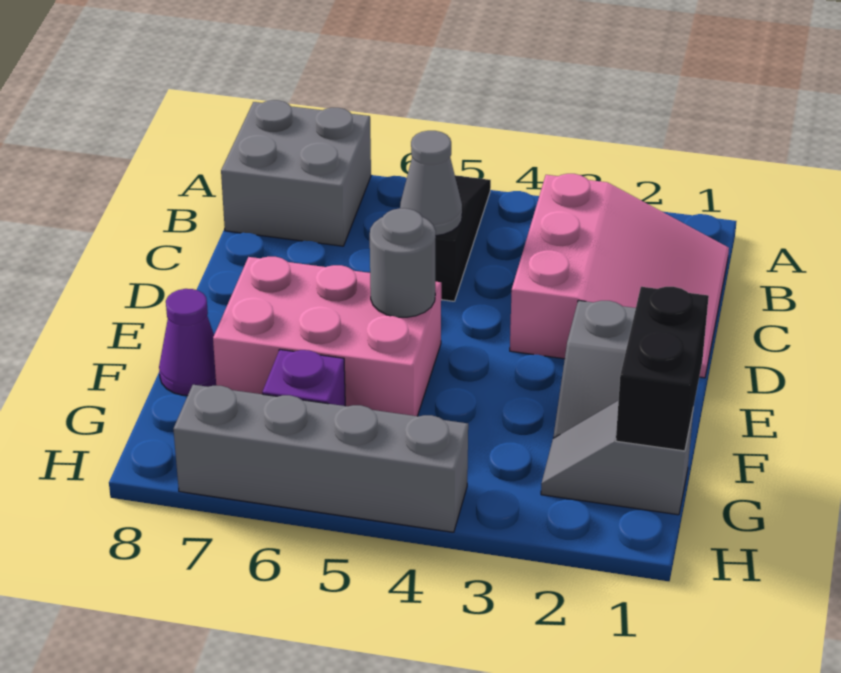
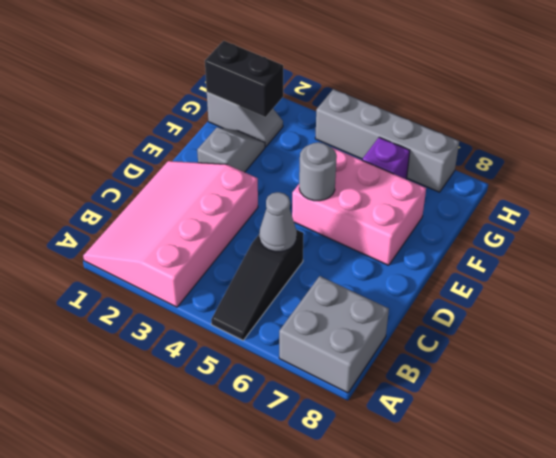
pink slope B1:D3 level 1 top 3 -> pink slope A1:D3 level 1 top 3
black brick F1:G1 level 2 -> black brick G1:G2 level 2
purple cone F8 level 1 -> none

